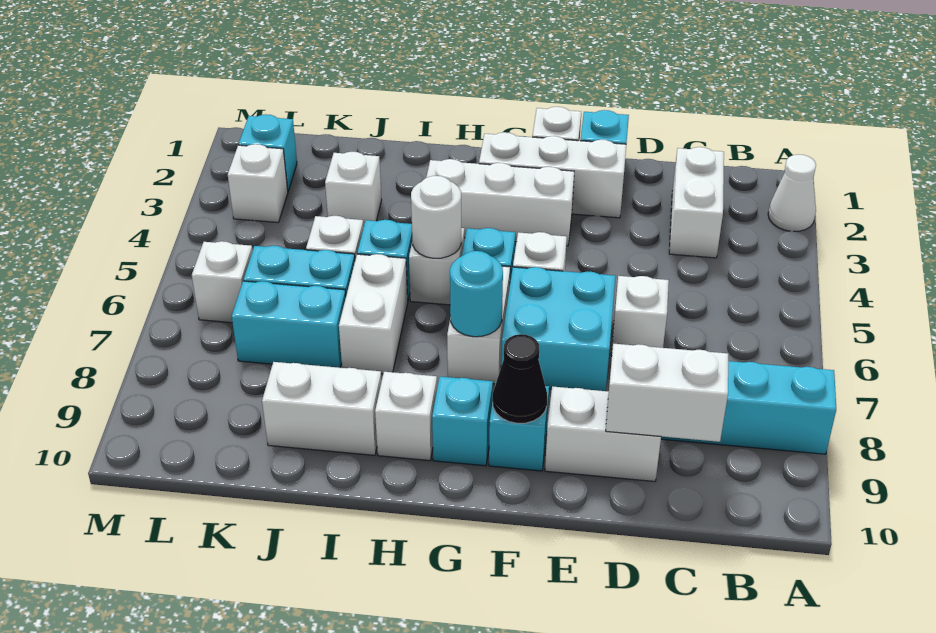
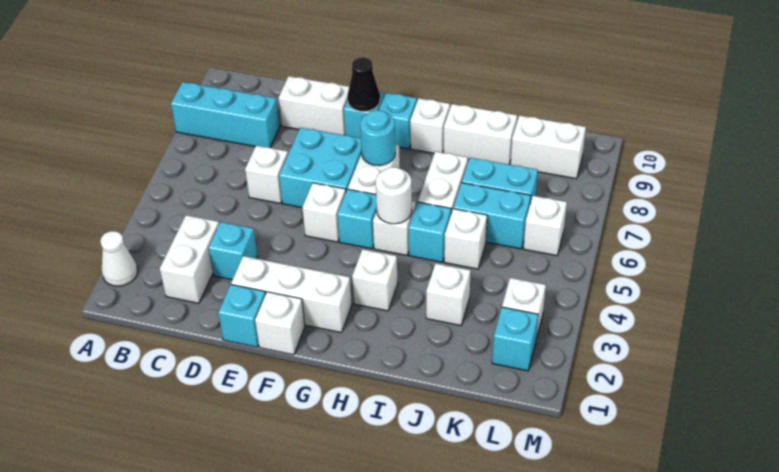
white brick C9:D9 level 2 -> white brick K9:L9 level 1
none -> cyan brick D3 level 1
white brick F3:H3 level 1 -> white brick H3 level 1

